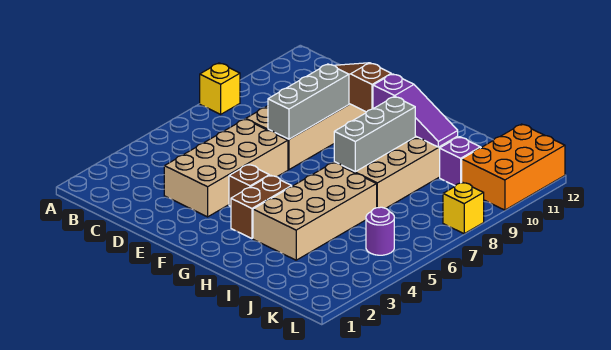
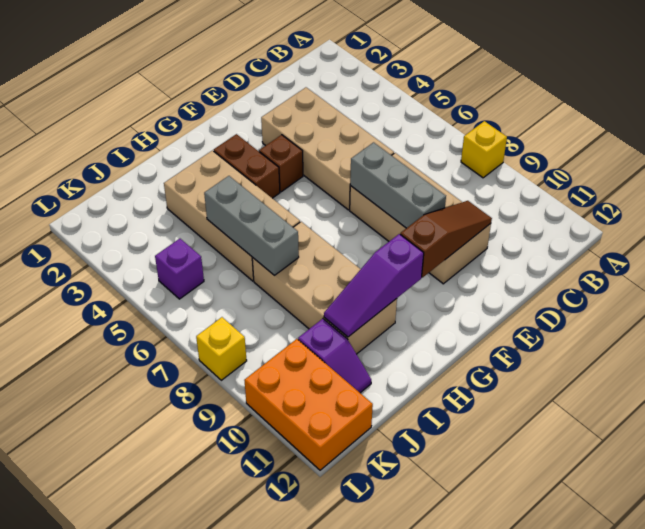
grey brick H7:H9 level 2 -> grey brick I5:I7 level 2
purple round brick K5 level 1 -> purple brick K5 level 1

